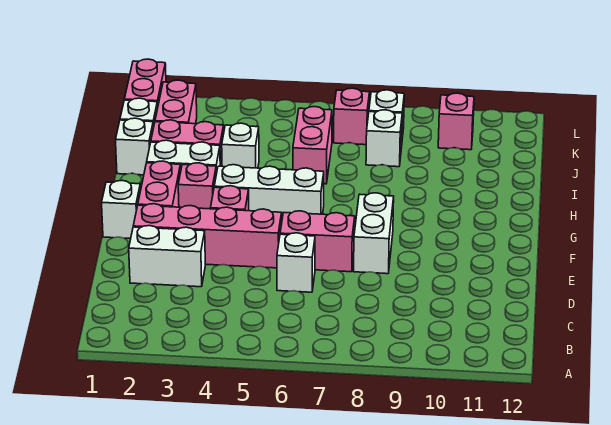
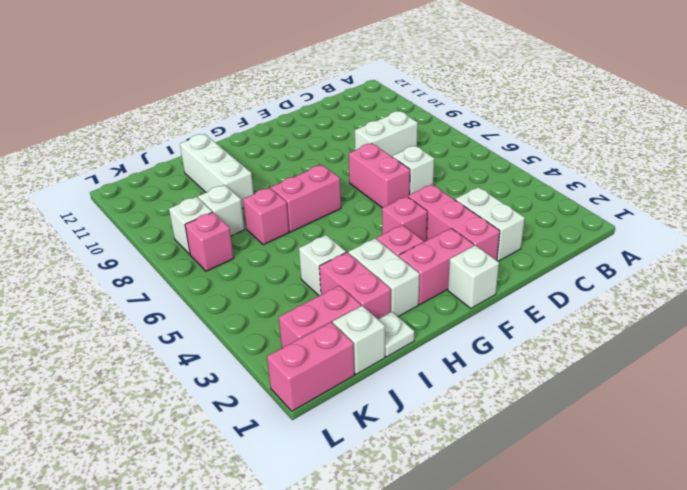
pink brick E2:E5 level 1 -> pink brick E2:E4 level 1
white brick E8:F8 level 1 -> white brick C8:D8 level 1
white brick G4:G6 level 1 -> white brick I9:I11 level 1
white brick I1 level 1 -> white plate I1 level 1
pink brick I6:J6 level 1 -> pink brick G7:H7 level 1
pink brick K10 level 1 -> pink brick I7 level 1

